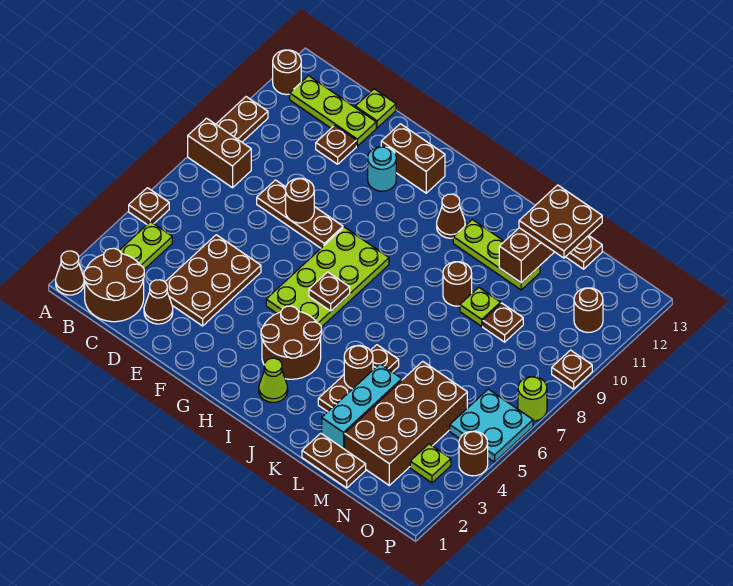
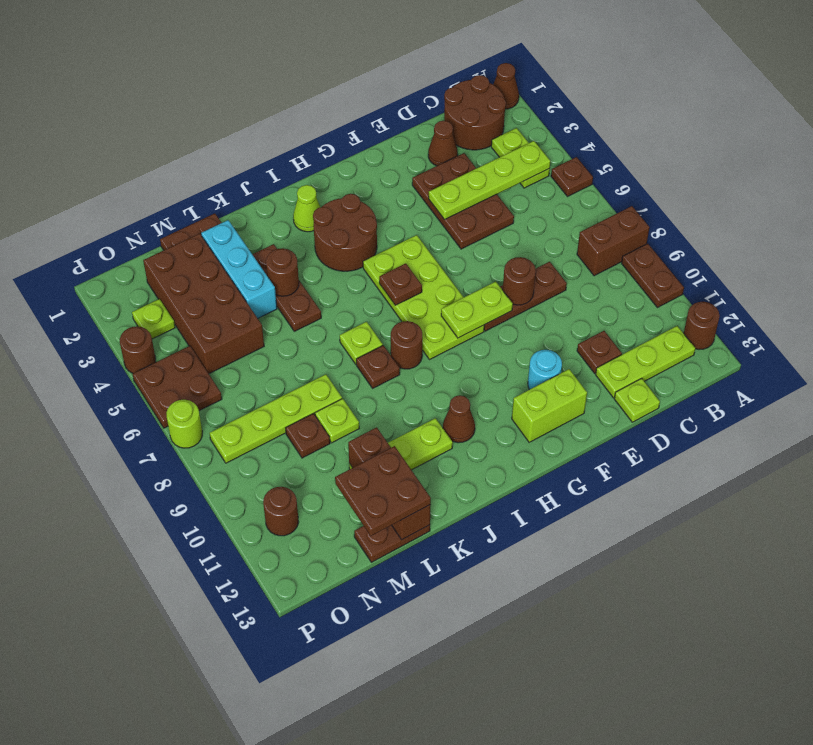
none -> lime plate B4:E4 level 2
none -> lime plate F8:G8 level 2
brown brick F12:G12 level 1 -> lime brick F12:G12 level 1
none -> lime plate J7 level 1
brown round brick K9 level 1 -> brown round brick I8 level 1
none -> lime plate L8:O8 level 1
cyan plate O5:P6 level 1 -> brown plate O5:P6 level 1
brown plate P9 level 1 -> brown plate J8 level 1

